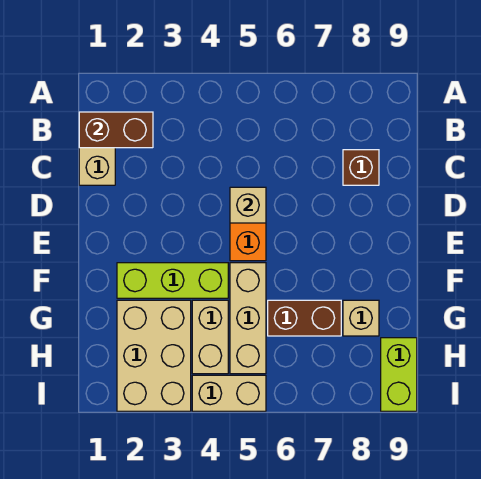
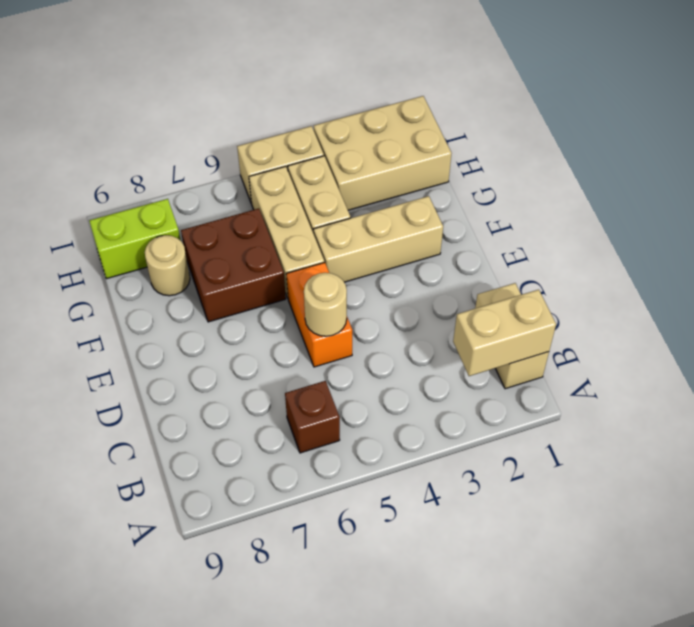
brown brick B1:B2 level 2 -> tan brick B1:B2 level 2
brown brick C8 level 1 -> brown brick B6 level 1
tan brick D5 level 2 -> tan round brick D5 level 2
lime brick F2:F4 level 1 -> tan brick F2:F4 level 1
tan brick G2:I3 level 1 -> tan brick H1:I3 level 1
brown brick G6:G7 level 1 -> brown brick F6:G7 level 1
tan brick G8 level 1 -> tan round brick G8 level 1
lime brick H9:I9 level 1 -> lime brick H8:H9 level 1

